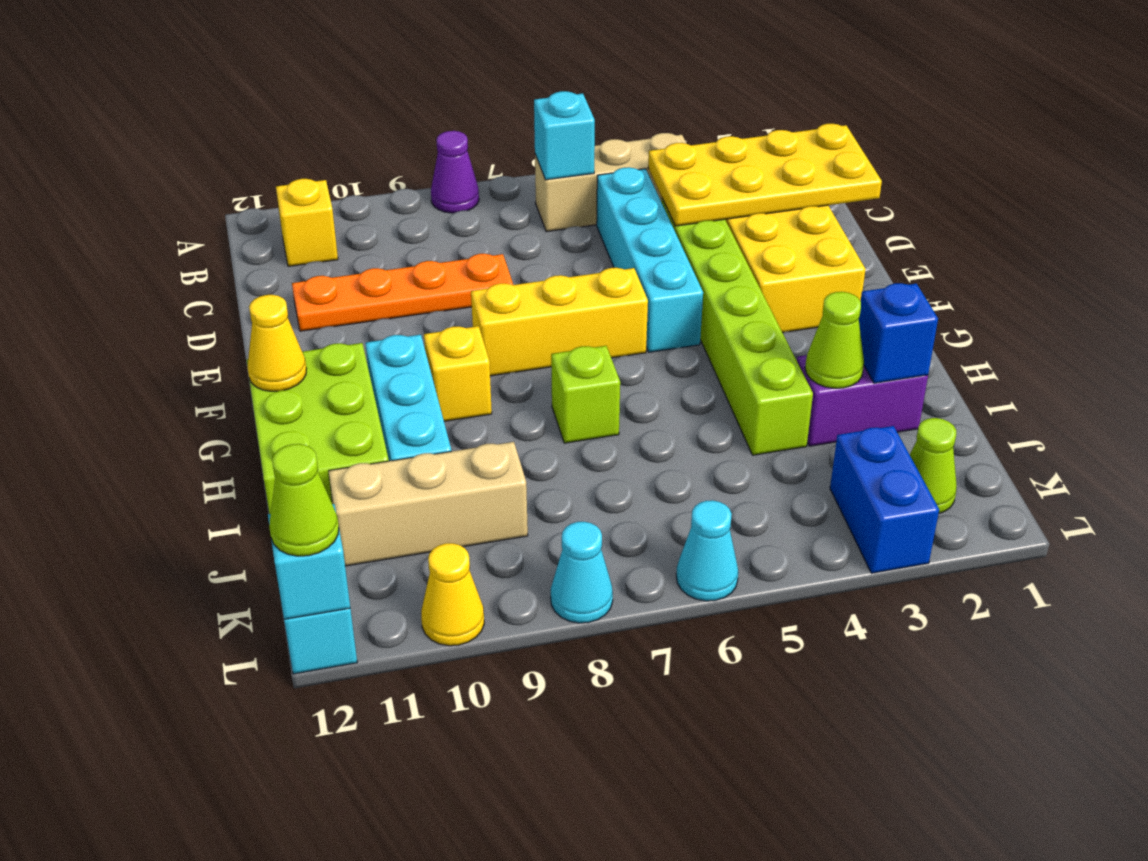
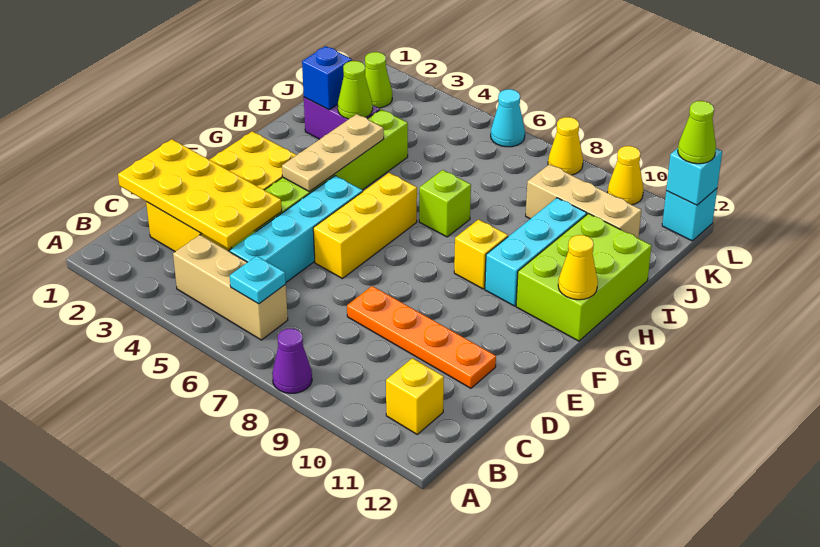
cyan brick B6 level 2 -> cyan plate B6 level 2
none -> tan plate F4:H4 level 2
yellow brick F6:F8 level 1 -> yellow brick E6:G6 level 1
blue brick K3:L3 level 1 -> none
cyan cone L8 level 1 -> yellow cone L8 level 1

